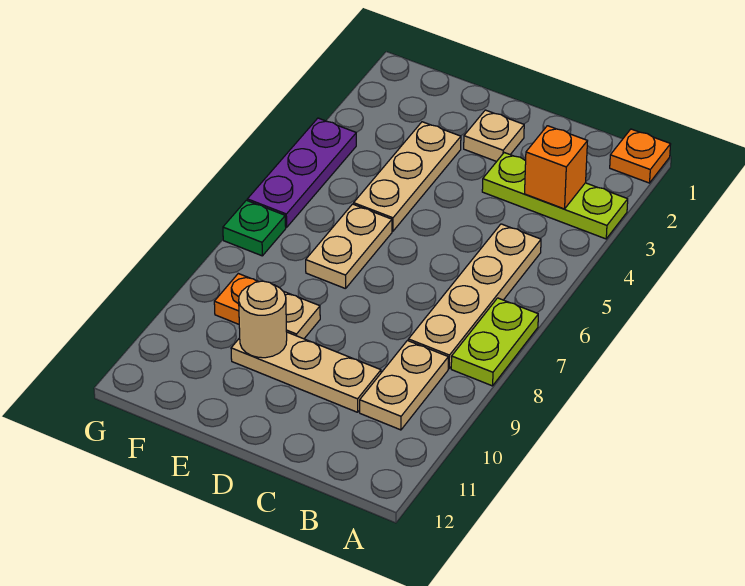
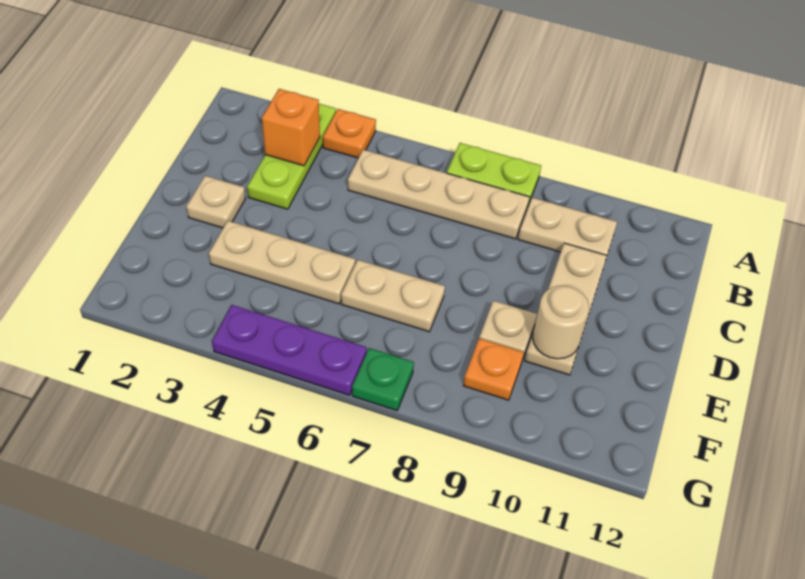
orange plate A1 level 1 -> orange plate A4 level 1

